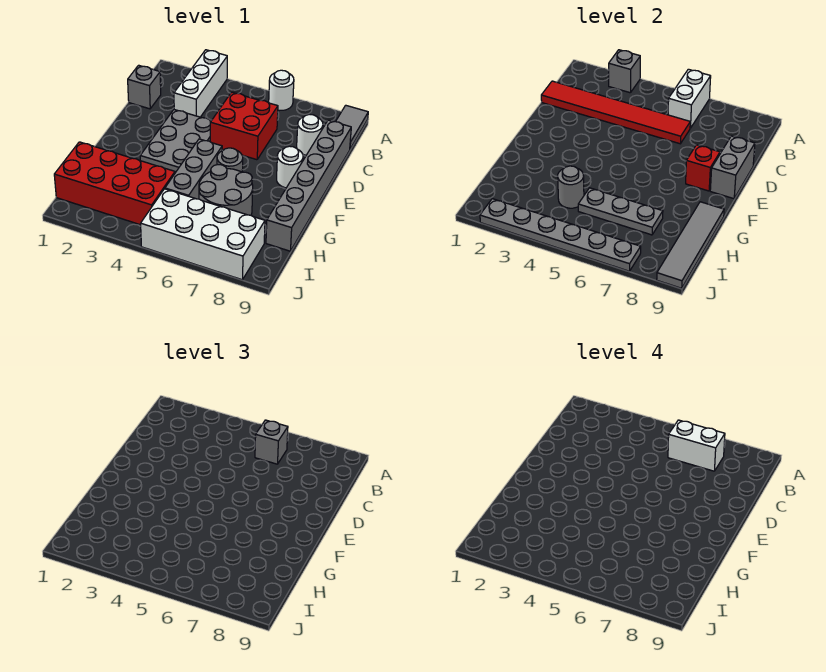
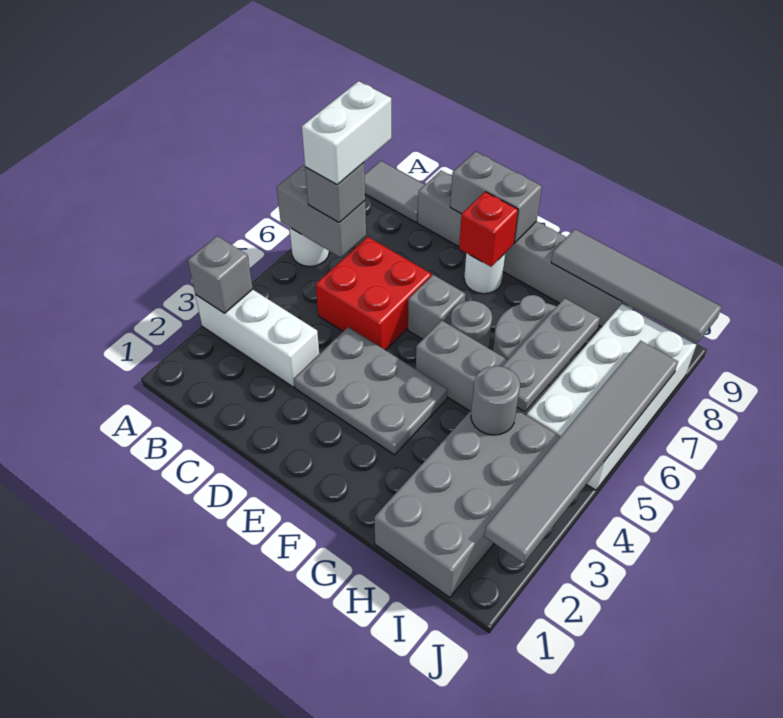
white brick A6:B6 level 2 -> grey brick A6:B6 level 2
grey brick C1 level 1 -> grey brick E6 level 1
red tile C1:C6 level 2 -> none
white round brick C8 level 1 -> none
red brick H1:I4 level 1 -> grey brick H1:I4 level 1
grey plate J2:J7 level 2 -> grey tile J2:J7 level 2

